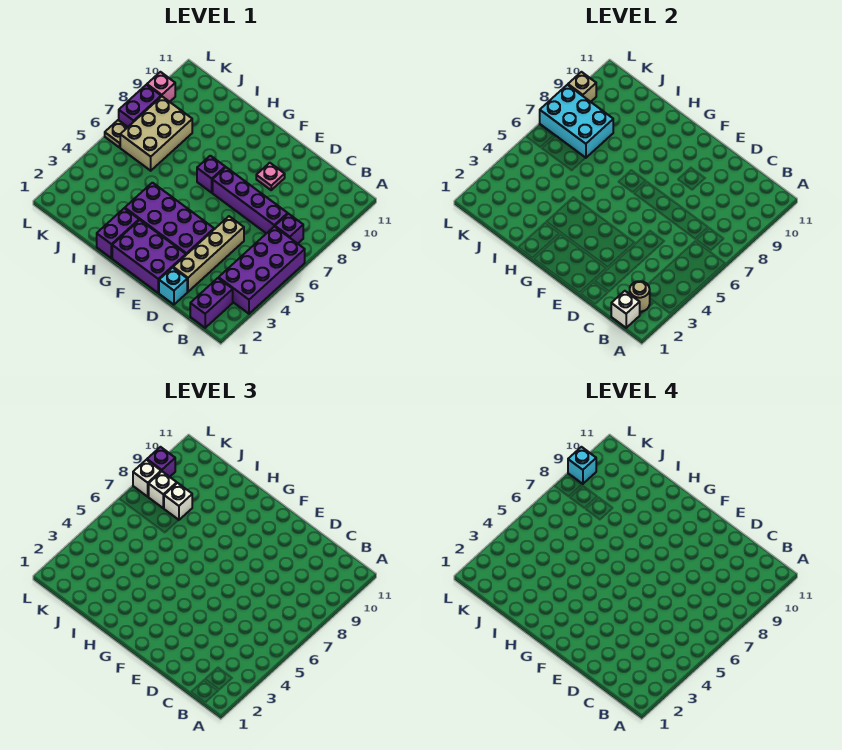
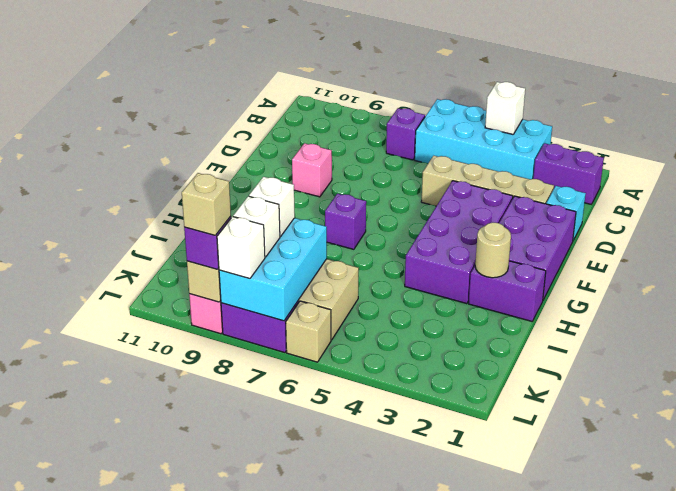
purple brick A3:B6 level 1 -> cyan brick A3:B6 level 1
white brick B1 level 2 -> white brick A4 level 2
tan round brick B2 level 2 -> tan round brick H2 level 2
purple brick C7:F7 level 1 -> none
pink plate E9 level 1 -> pink brick E9 level 1
tan plate L6 level 1 -> tan brick L6 level 1
cyan brick L9 level 4 -> tan brick L9 level 4

